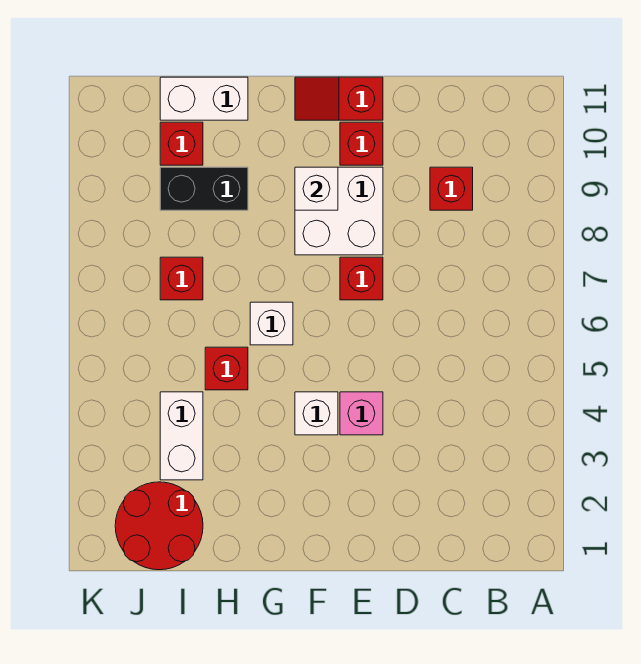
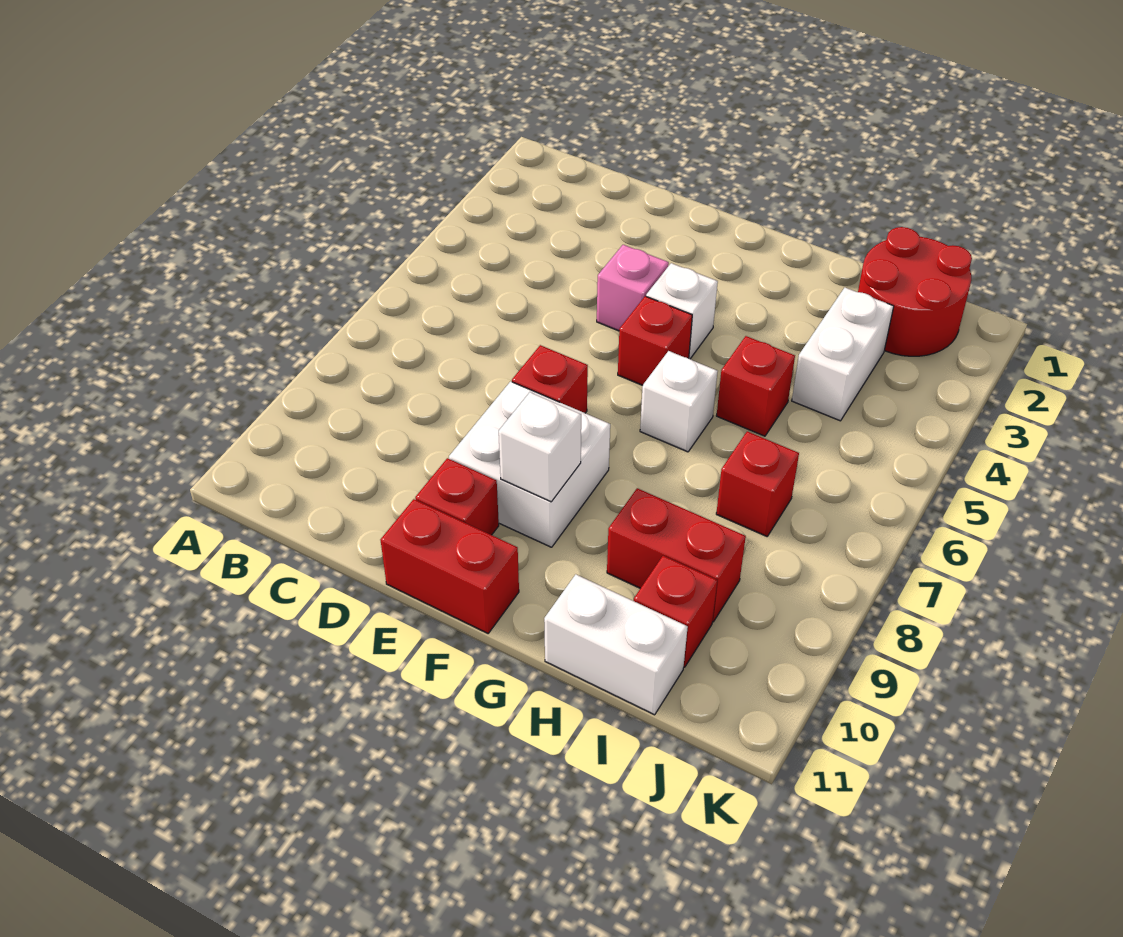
red brick C9 level 1 -> red brick F5 level 1
red slope E11:F11 level 1 top E -> red brick E11:F11 level 1
black brick H9:I9 level 1 -> red brick H9:I9 level 1

